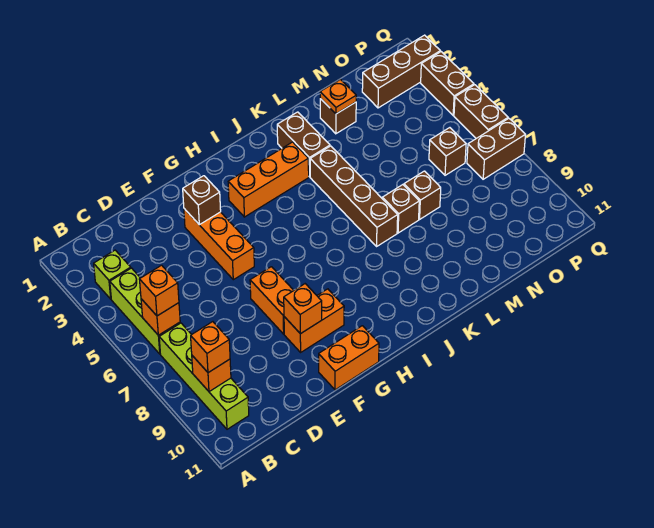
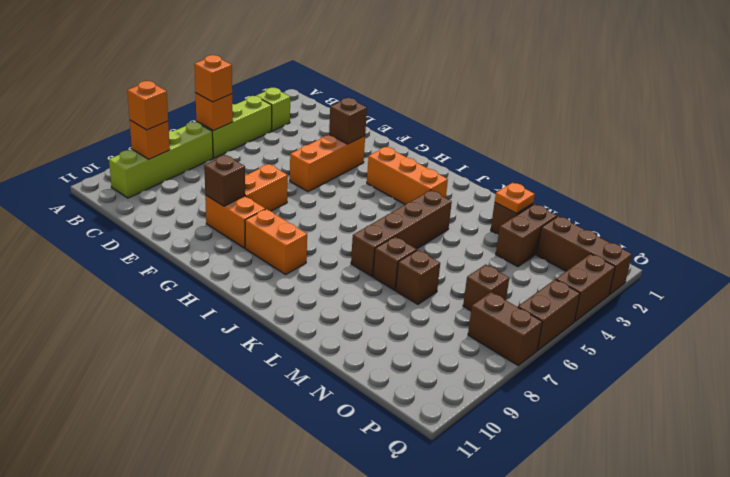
orange brick F9 level 2 -> brown brick F9 level 2
orange brick F11:G11 level 1 -> orange brick H9:I9 level 1
brown brick K2:K3 level 1 -> brown brick N2:N3 level 1

